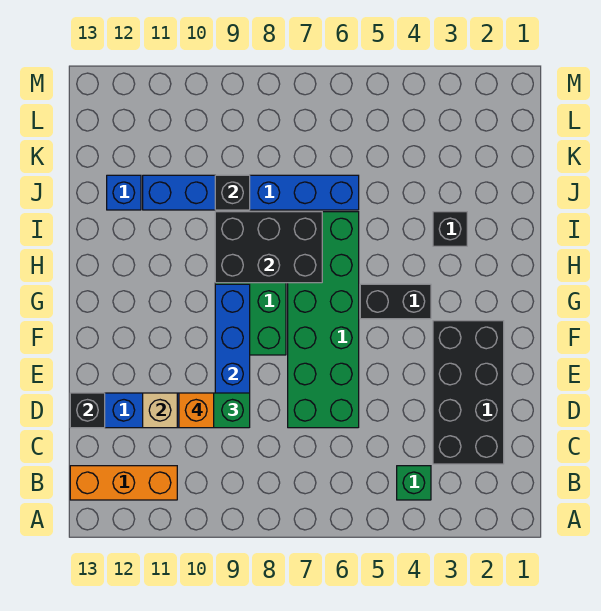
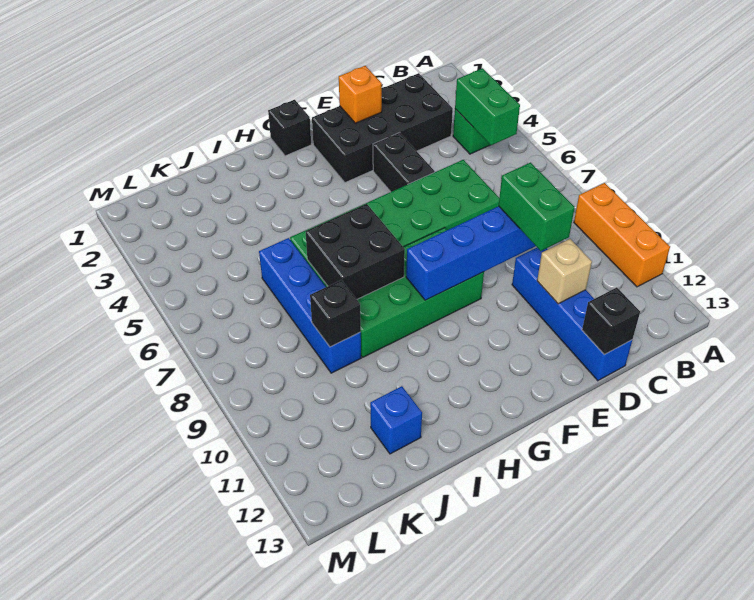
none -> green brick B4:B5 level 2
orange brick B11:B13 level 1 -> orange brick A9:A11 level 1
orange brick D10 level 4 -> orange brick E2 level 2
black brick G4:G5 level 1 -> black brick E4:E5 level 1
black brick H7:I9 level 2 -> black brick H7:I8 level 2
black brick I3 level 1 -> black brick G1 level 1
blue brick J6:J11 level 1 -> blue brick J6:J9 level 1

